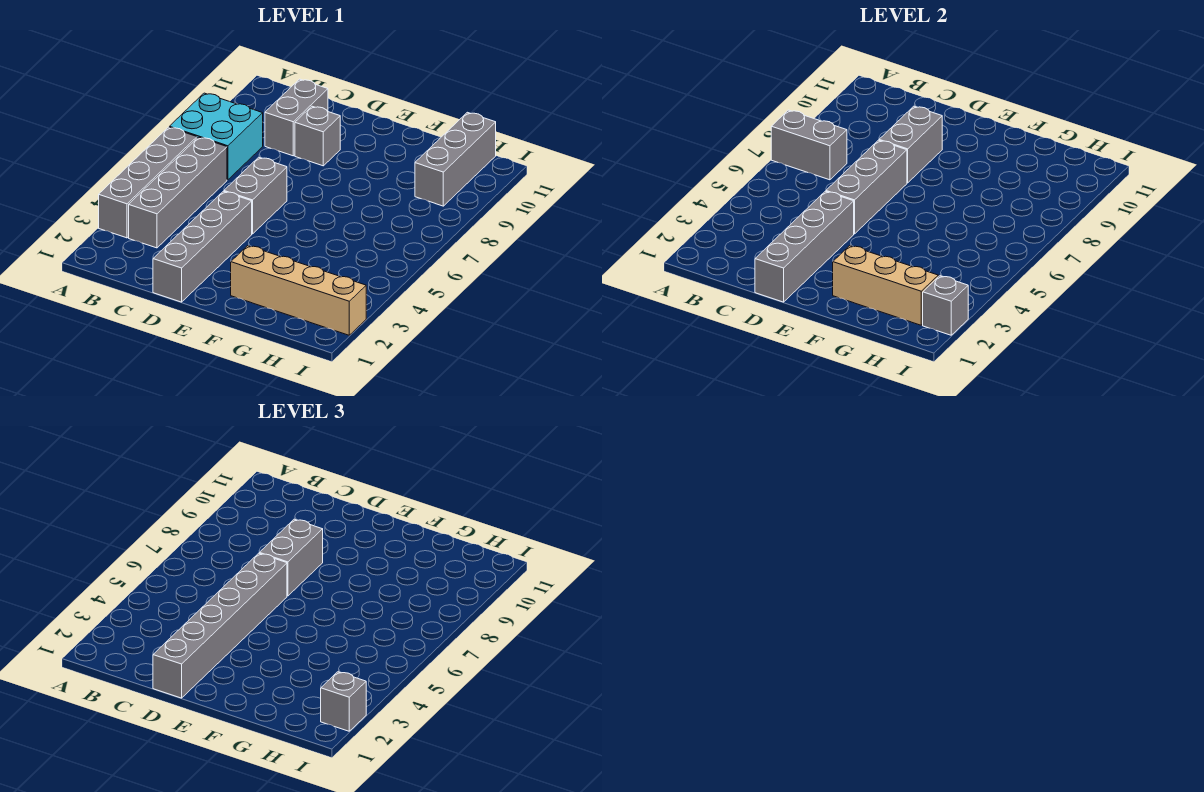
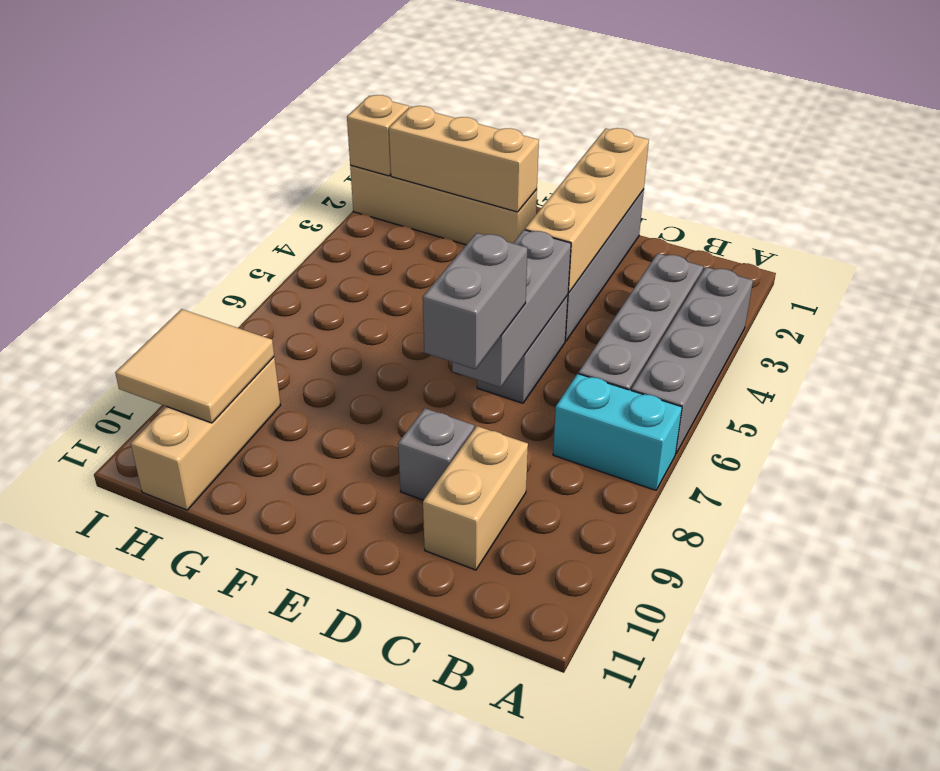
cyan brick A7:B8 level 1 -> cyan brick A7:B7 level 1
grey brick A7:B7 level 2 -> none
grey brick C9:C10 level 1 -> tan brick C9:C10 level 1
grey brick D1:D4 level 2 -> tan brick D1:D4 level 2
grey brick D1:D6 level 3 -> none
grey brick D8:D9 level 2 -> none
grey brick H9:H11 level 1 -> tan brick H9:H11 level 1
none -> tan tile H9:I10 level 2
grey brick I2 level 2 -> tan brick I2 level 2
grey brick I2 level 3 -> none

